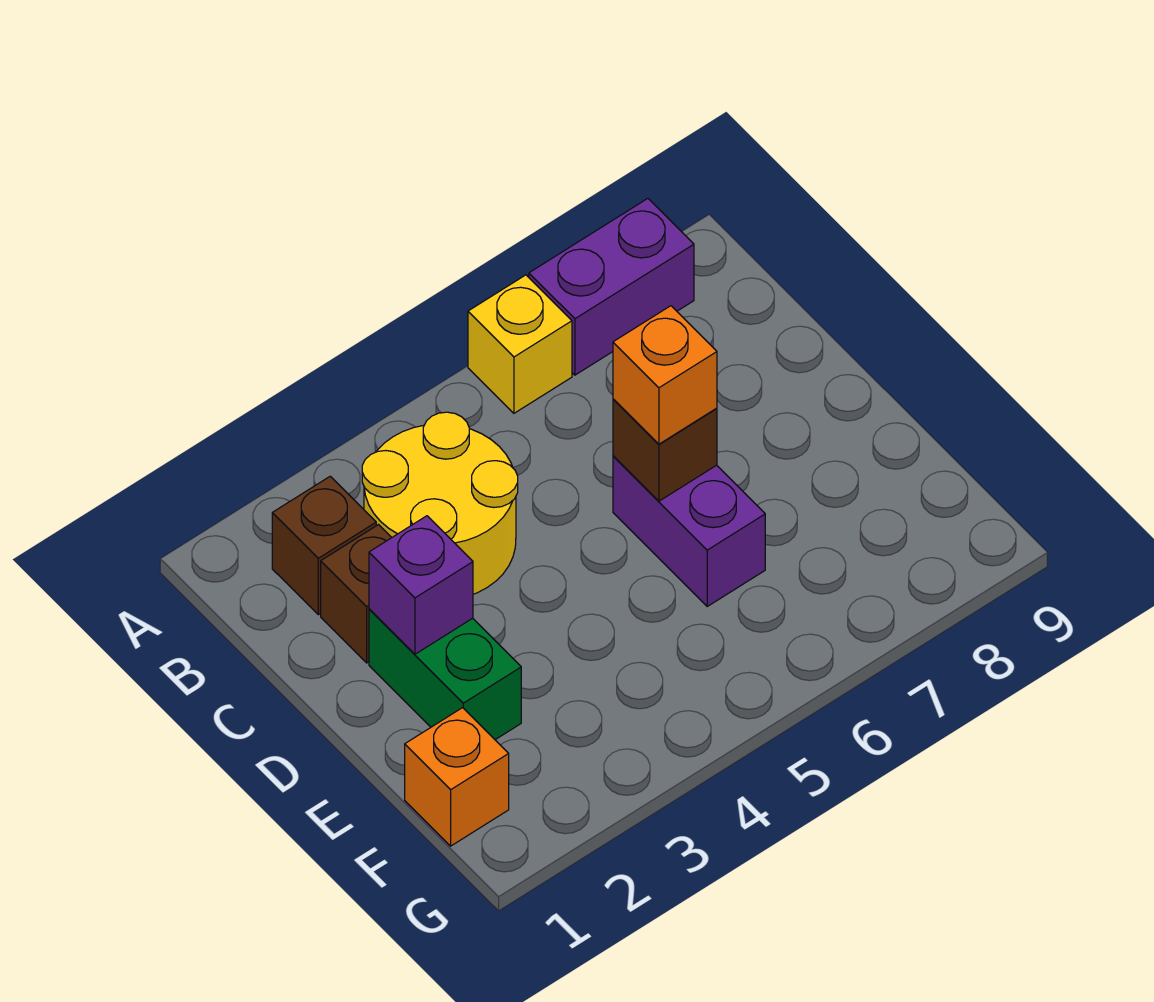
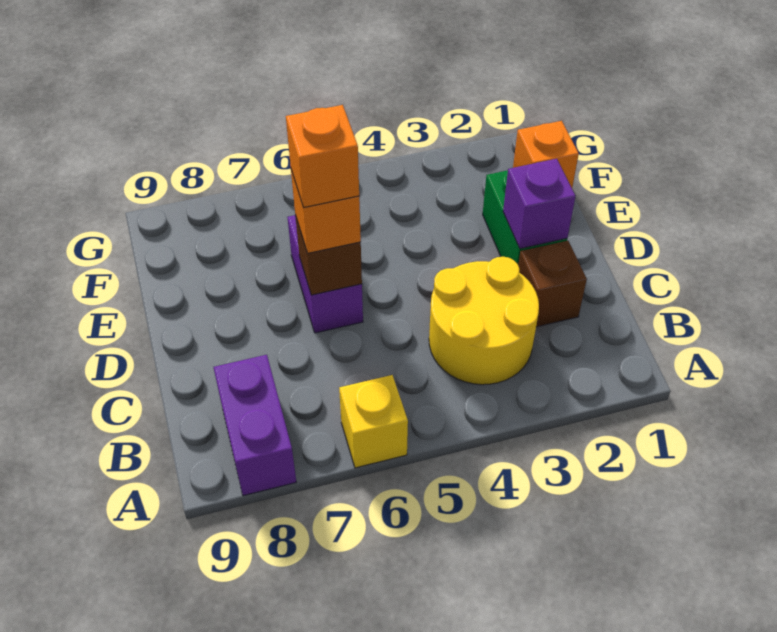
purple brick A7:A8 level 1 -> purple brick A8:B8 level 1
brown brick B2 level 1 -> none
none -> orange brick D6 level 4

